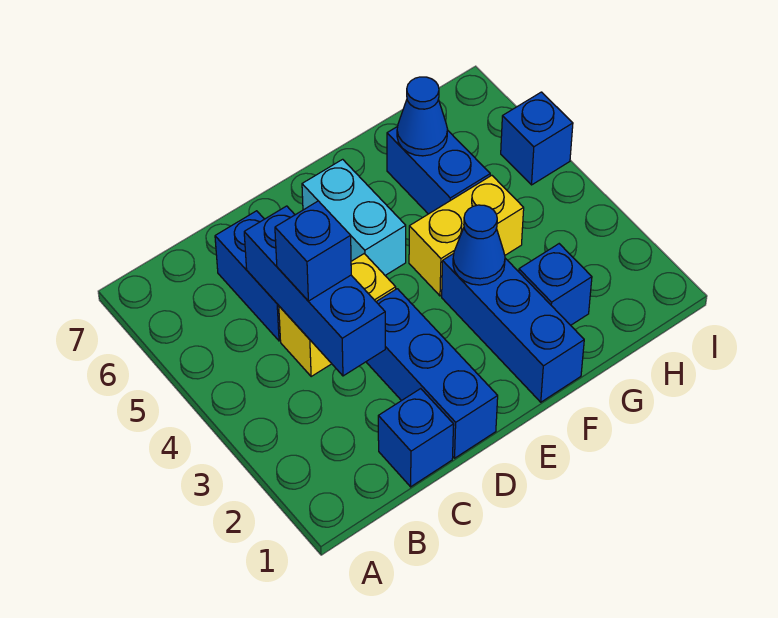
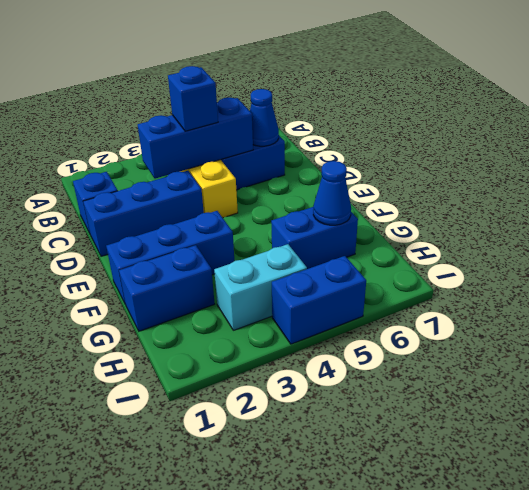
cyan brick E5:E6 level 1 -> cyan brick H3:H4 level 1
blue cone F3 level 2 -> blue cone C6 level 2
yellow brick F4:G4 level 1 -> none
blue brick G2 level 1 -> blue brick G1:G2 level 1
blue brick I5 level 1 -> blue brick I4:I5 level 1

